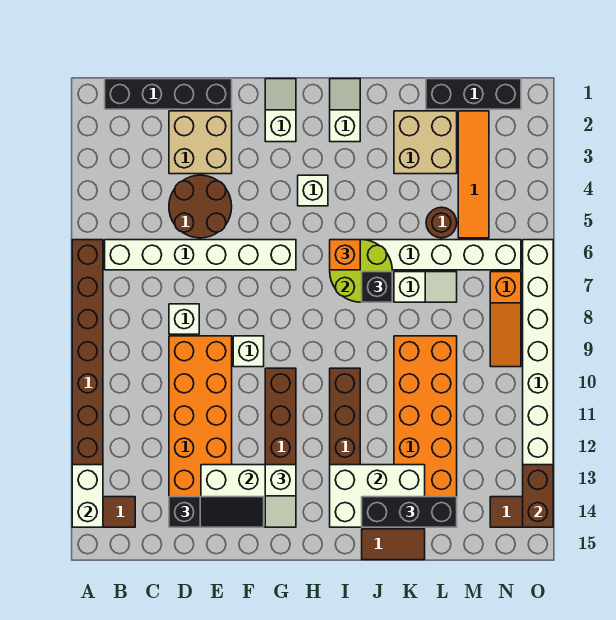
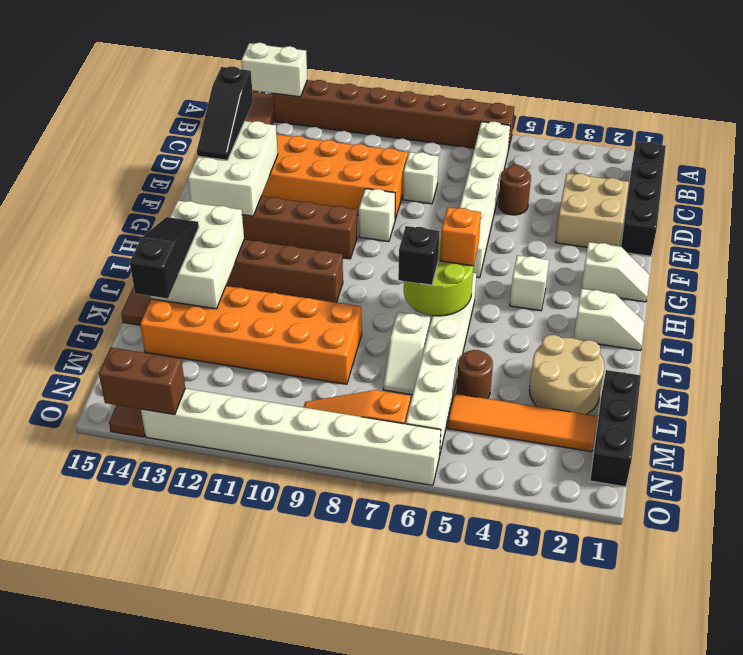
brown round brick D4:E5 level 1 -> brown round brick D5 level 1
white slope G13:G14 level 3 top 13 -> none
black brick J14:L14 level 3 -> black slope J14:L14 level 3 top L
tan brick K2:L3 level 1 -> tan round brick K2:L3 level 1

